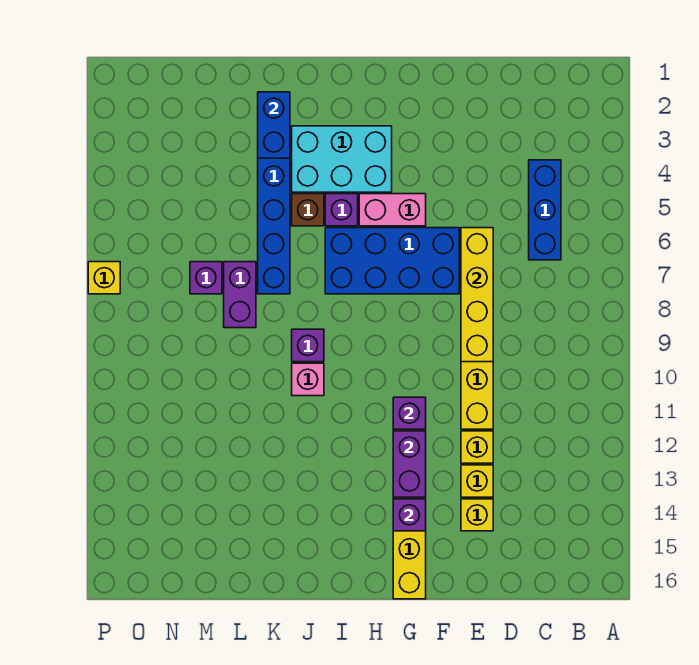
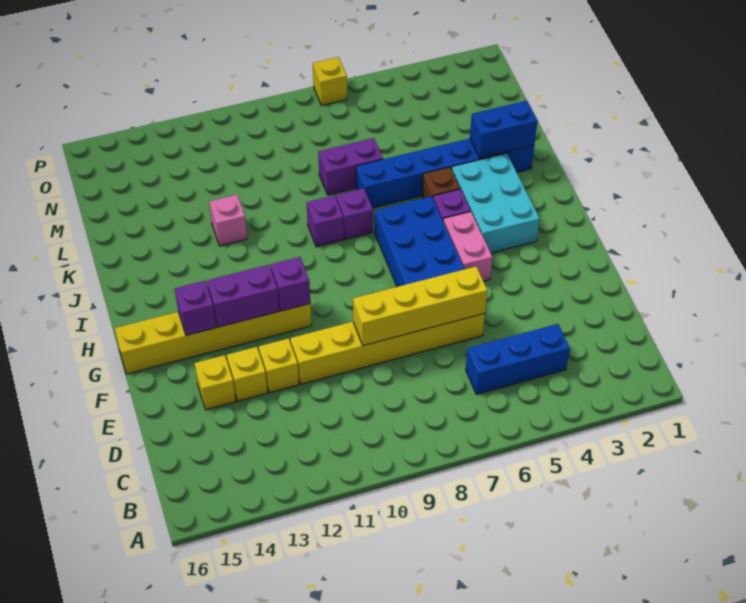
pink brick J10 level 1 -> pink brick K12 level 1
purple brick M7 level 1 -> purple brick J8 level 1

